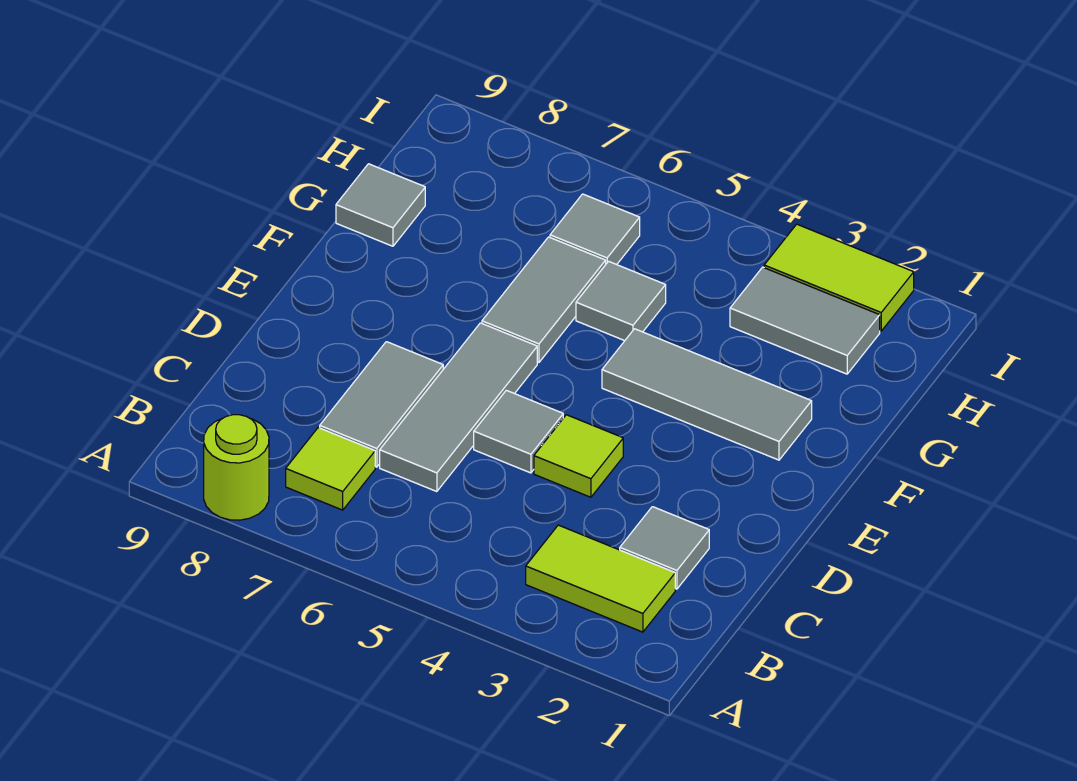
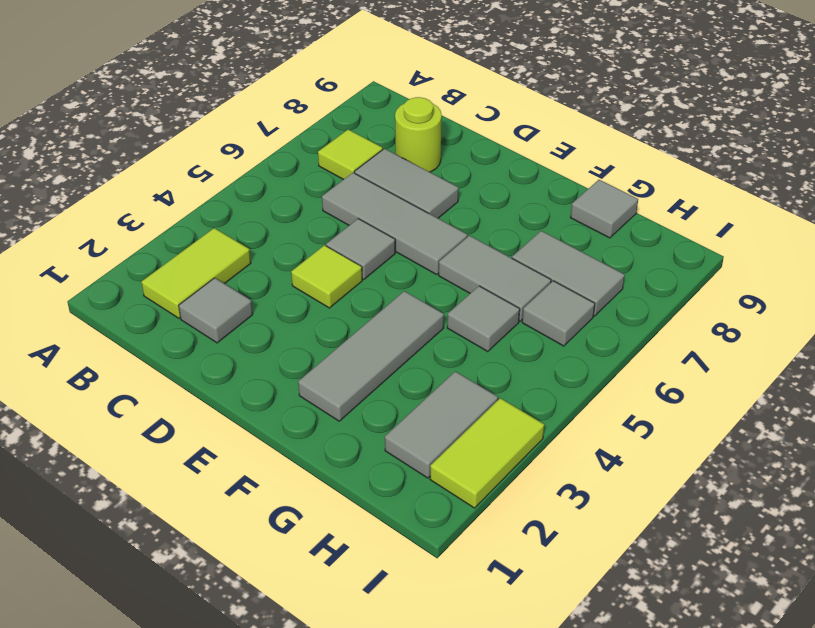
lime round brick A8 level 1 -> lime round brick C8 level 1
none -> grey tile G7:H7 level 1

